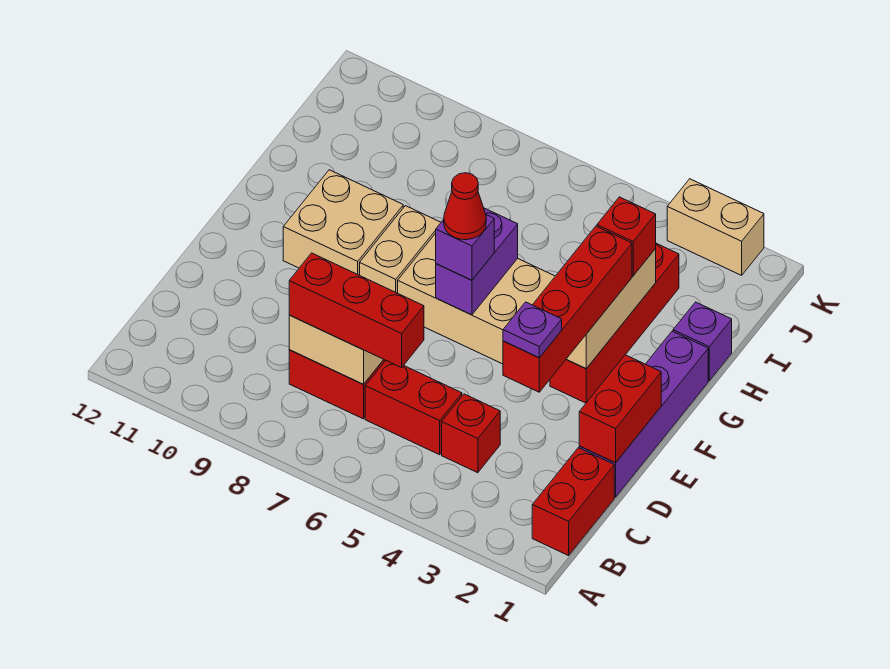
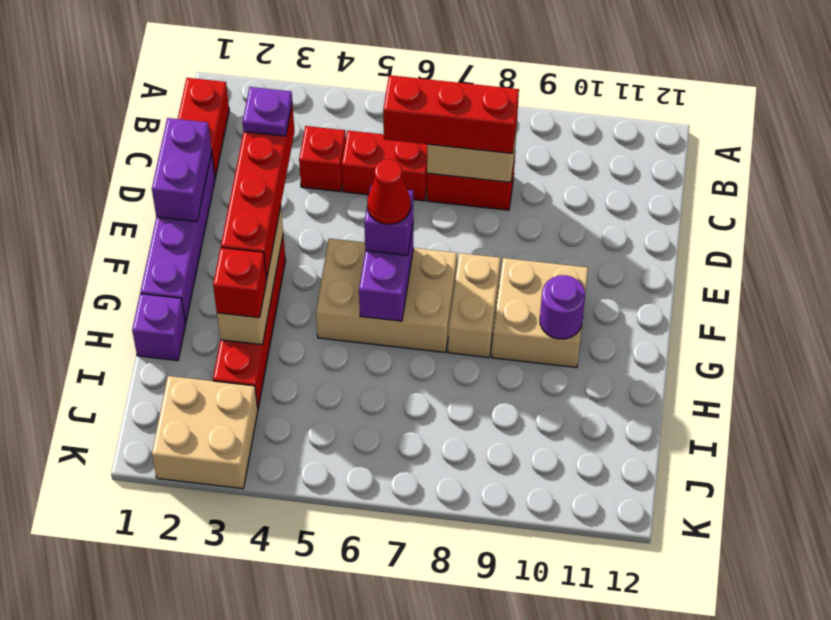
red brick D1:E1 level 2 -> purple brick D1:E1 level 2
none -> purple round brick G10 level 2
tan brick K2:K3 level 1 -> tan brick J2:K3 level 1

